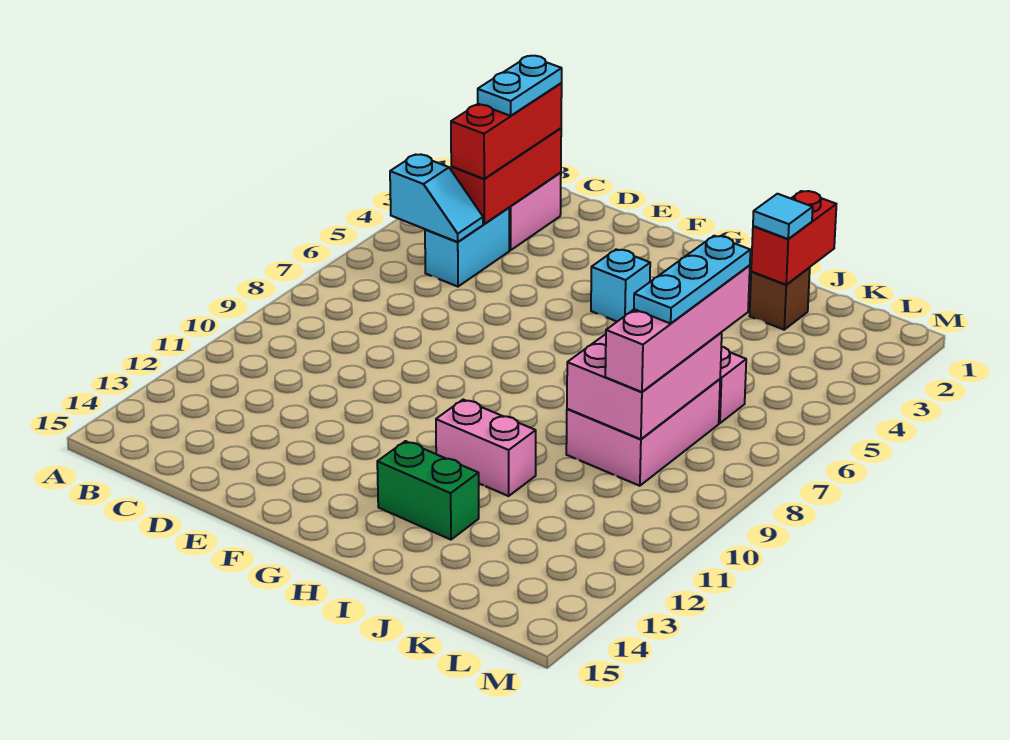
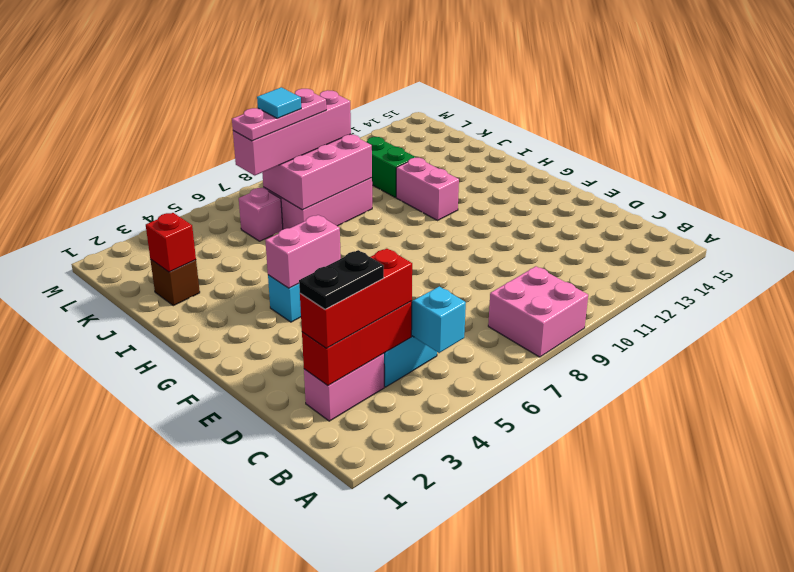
none -> pink brick A8:B9 level 1
cyan plate C2:C3 level 4 -> black plate C2:C3 level 4
none -> pink brick G4:G5 level 2
green brick H13:I13 level 1 -> green brick J11:K11 level 1
red brick J1:J2 level 2 -> red brick J2 level 2
cyan tile J2 level 3 -> cyan tile K7 level 5
cyan plate K6:K8 level 4 -> pink plate K6:K8 level 4

